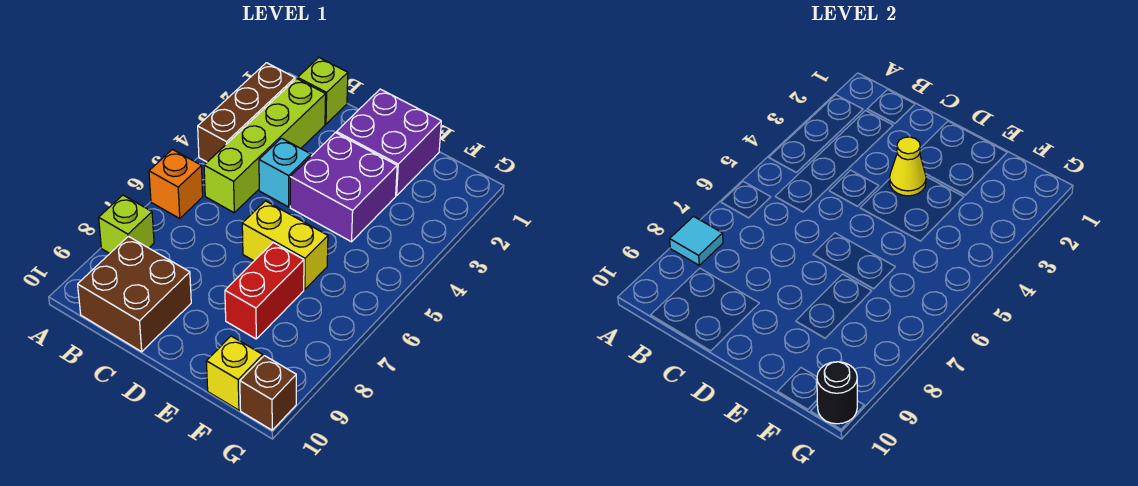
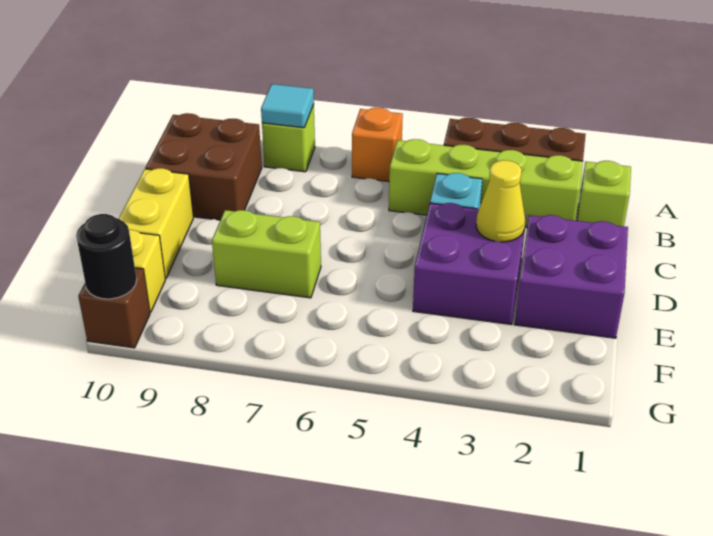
yellow brick D6:E6 level 1 -> yellow brick D10:E10 level 1
red brick E7:E8 level 1 -> lime brick E7:E8 level 1

